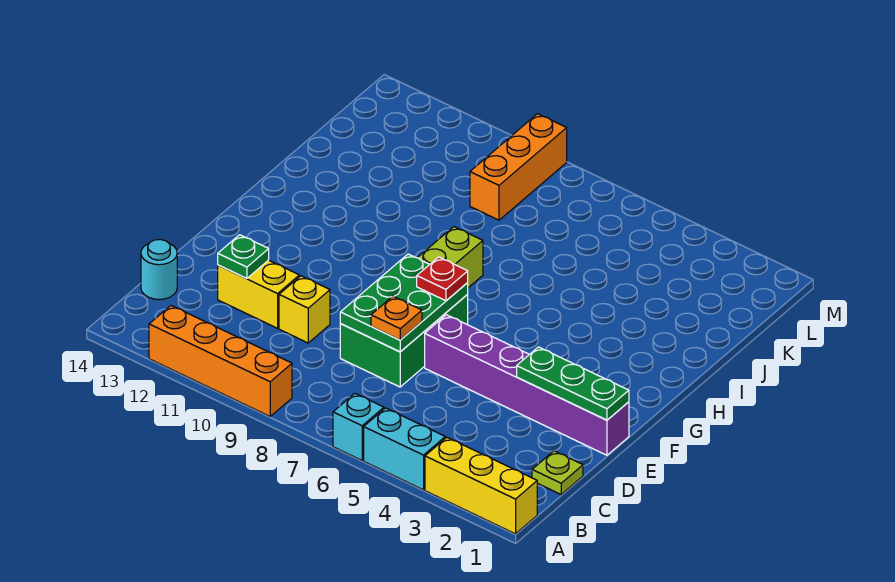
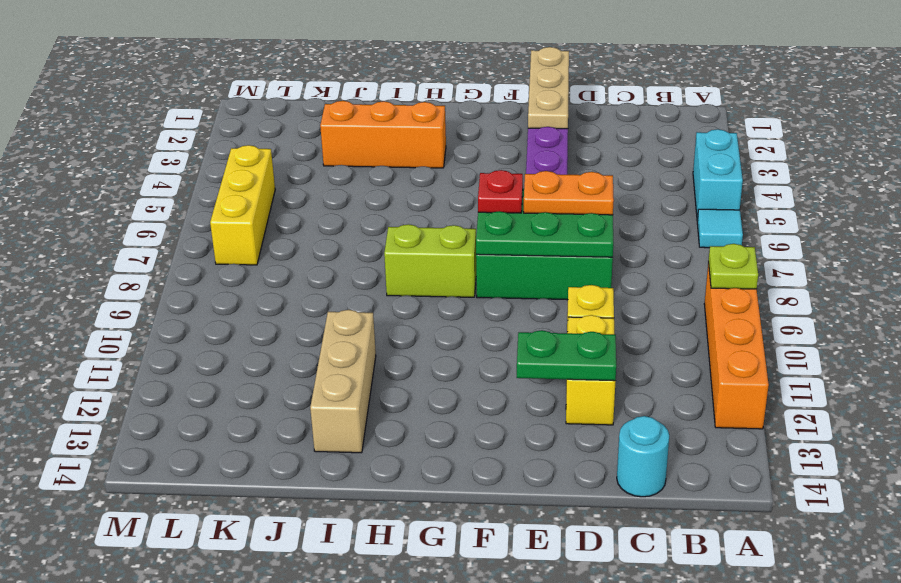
yellow brick A1:A3 level 1 -> yellow brick L5:L7 level 1
cyan brick A6 level 1 -> cyan tile A6 level 1
lime plate C1 level 1 -> lime plate A9 level 2
orange plate D7 level 3 -> orange plate D7:E7 level 3
green plate D12 level 2 -> green plate D12:E12 level 2
green plate E1:E3 level 2 -> tan plate E1:E3 level 2
none -> tan brick I11:I13 level 1
orange brick K9:M9 level 1 -> orange brick H3:J3 level 1

